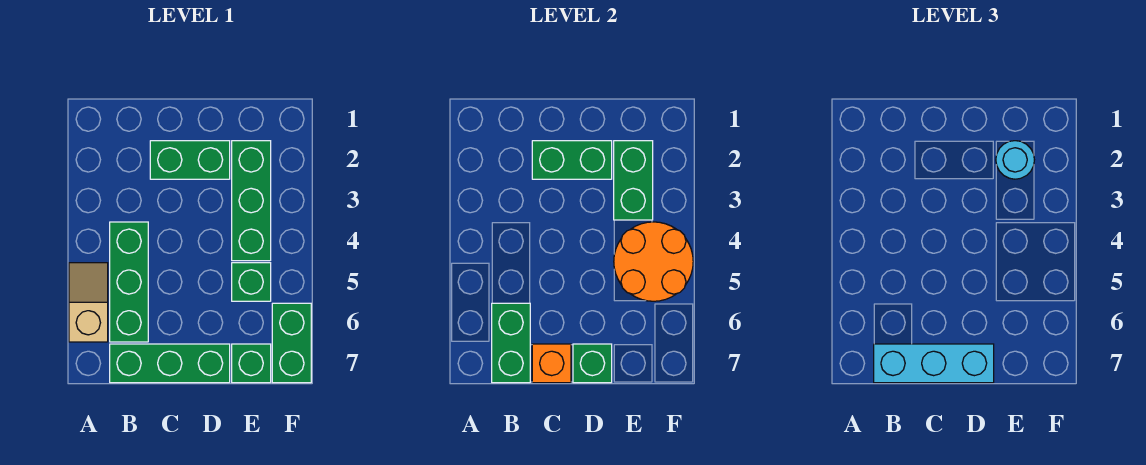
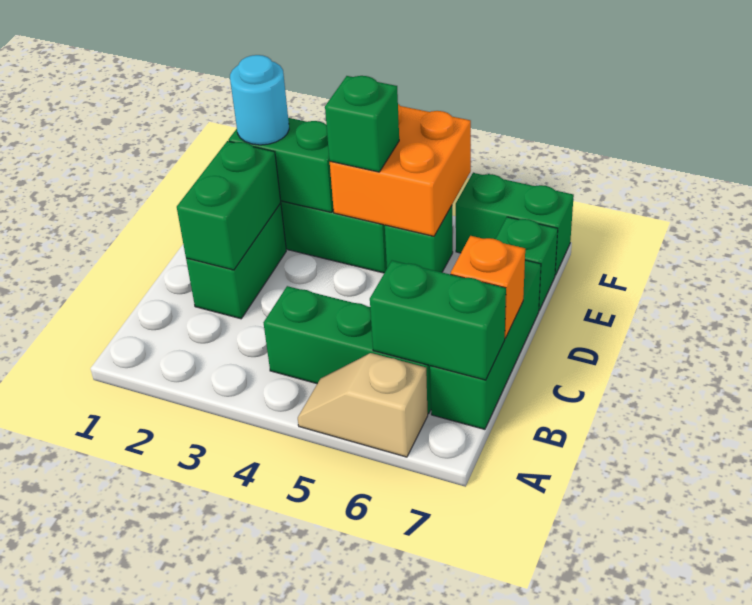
cyan brick B7:D7 level 3 -> none
green brick D7 level 2 -> green brick E4 level 3
orange round brick E4:F5 level 2 -> orange brick E4:F5 level 2

